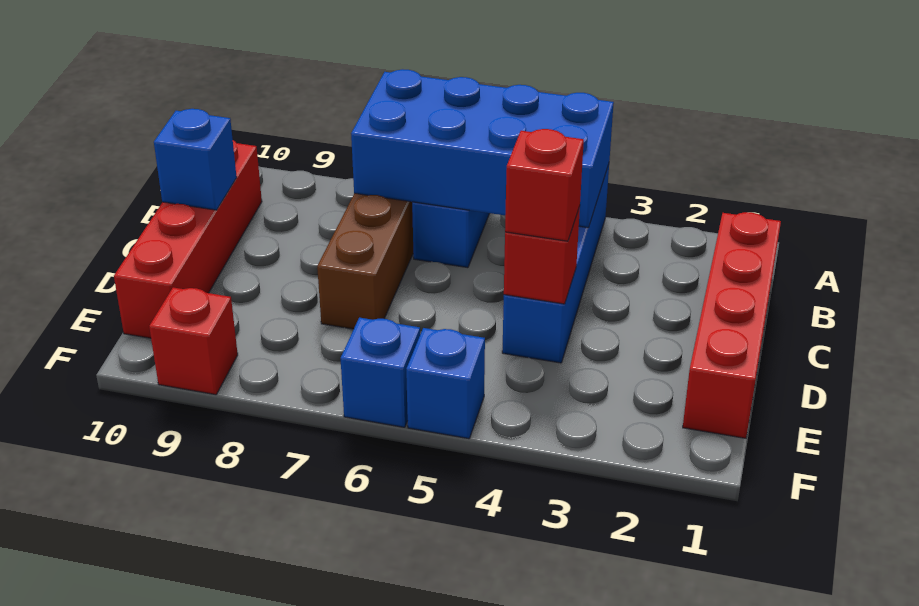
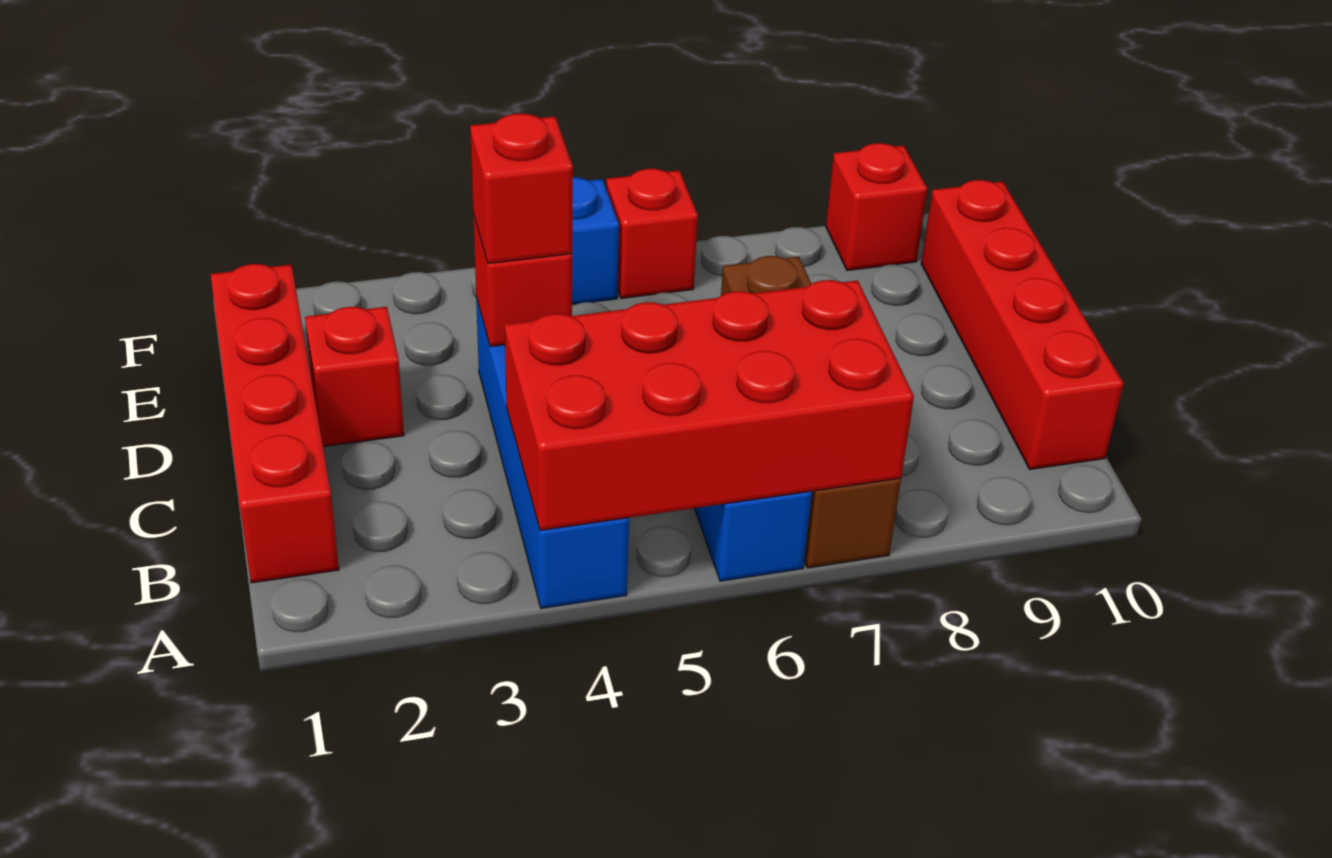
blue brick A4:B7 level 2 -> red brick A4:B7 level 2
blue brick C10 level 2 -> none
none -> red brick D2 level 1
blue brick F6 level 1 -> red brick F6 level 1

